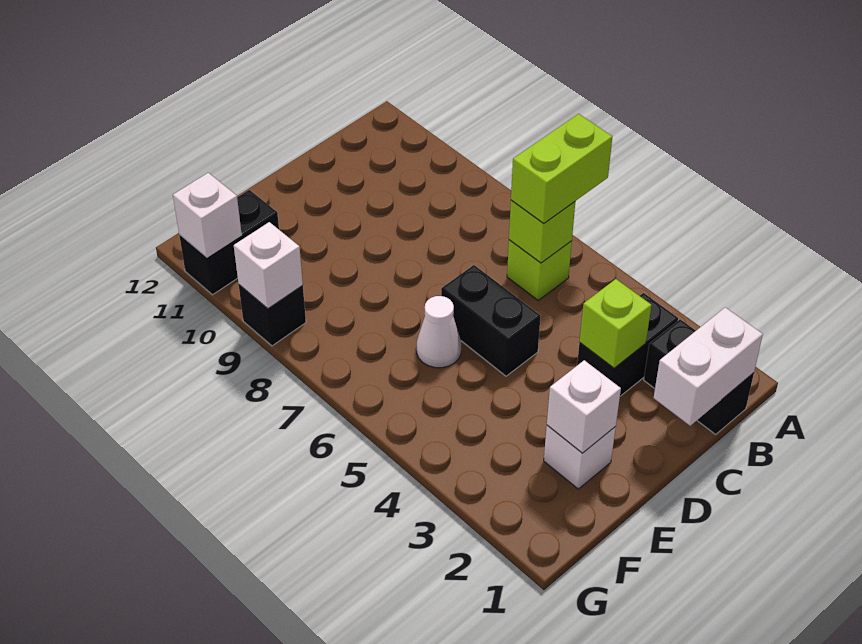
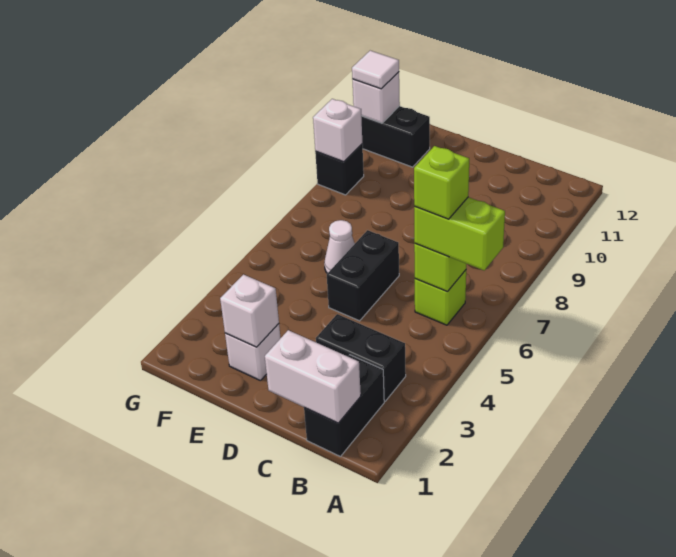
lime brick C3 level 2 -> lime brick B6 level 4
none -> white tile G11 level 3

